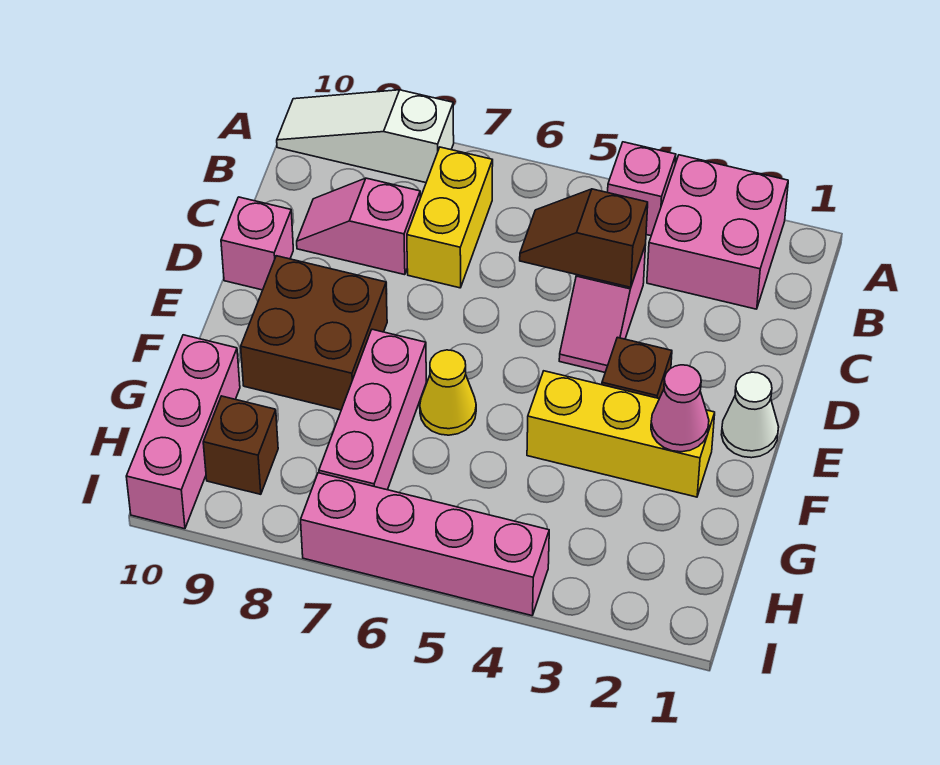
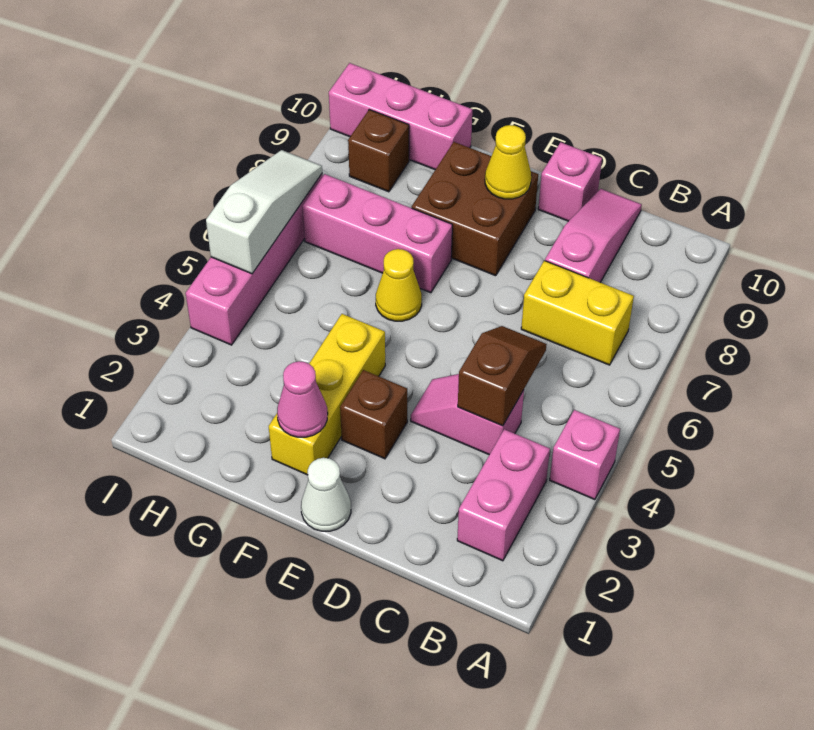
pink brick A2:B3 level 1 -> pink brick B2:B3 level 1
white slope A8:A10 level 1 top 8 -> white slope I5:I7 level 2 top 5
pink slope C8:C9 level 1 top 8 -> pink slope C8:C10 level 1 top 8
none -> yellow cone E9 level 2

